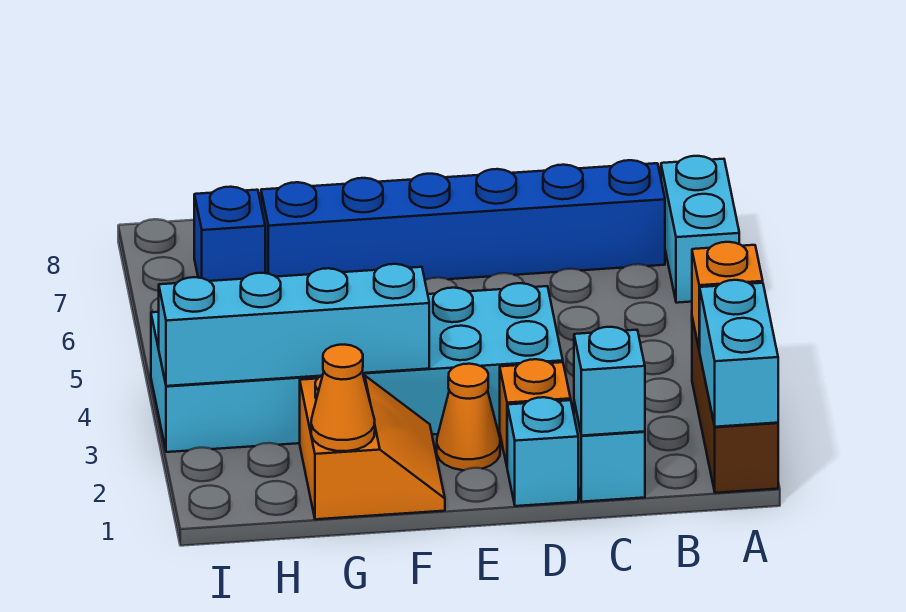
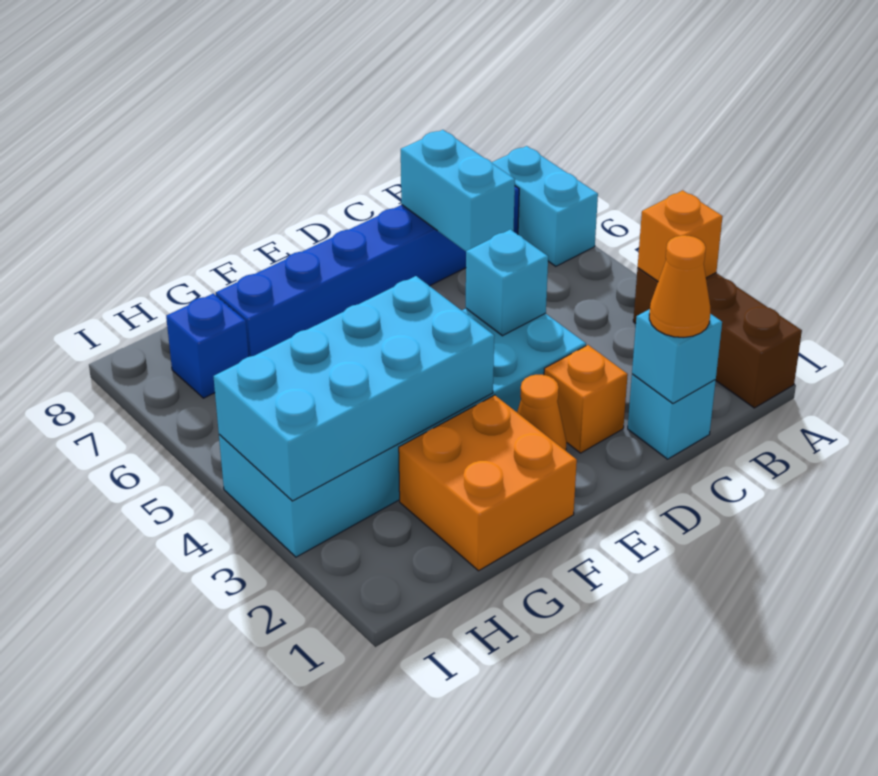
cyan brick A1:A2 level 2 -> cyan brick C6:C7 level 2
cyan brick D1 level 1 -> cyan brick D4 level 2
orange slope F1:G2 level 1 top G -> orange brick F1:G2 level 1
cyan brick F3:I3 level 2 -> cyan brick F3:I4 level 2
orange cone G1 level 2 -> orange cone C1 level 3

